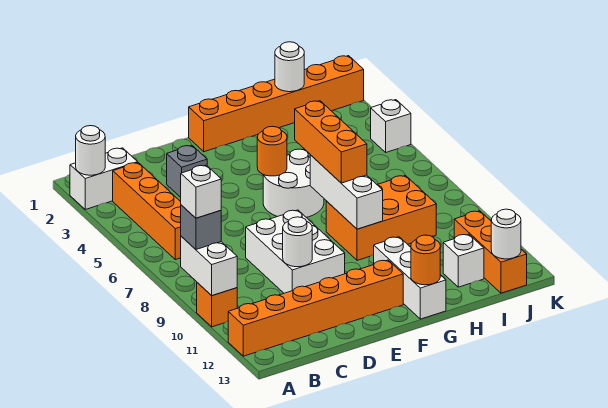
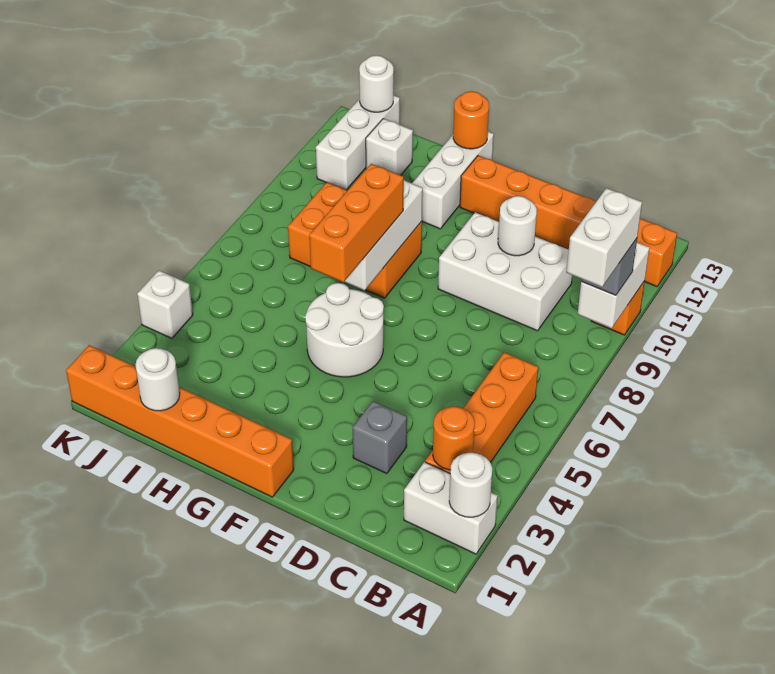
white brick A9 level 4 -> white brick A8:A9 level 4
white brick D8:E10 level 1 -> white brick C9:E10 level 1
orange round brick F5 level 2 -> orange round brick B3 level 2
orange brick J11:J13 level 1 -> white brick J11:J13 level 1

